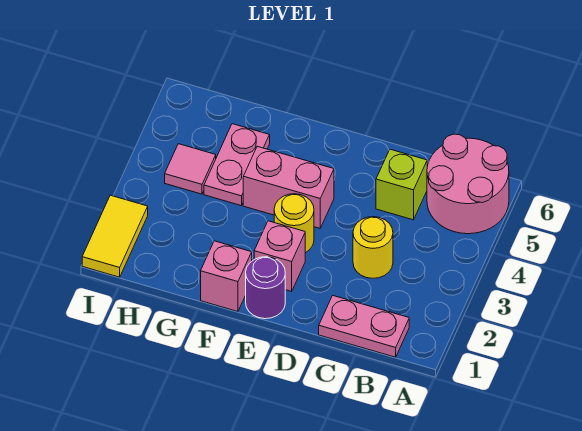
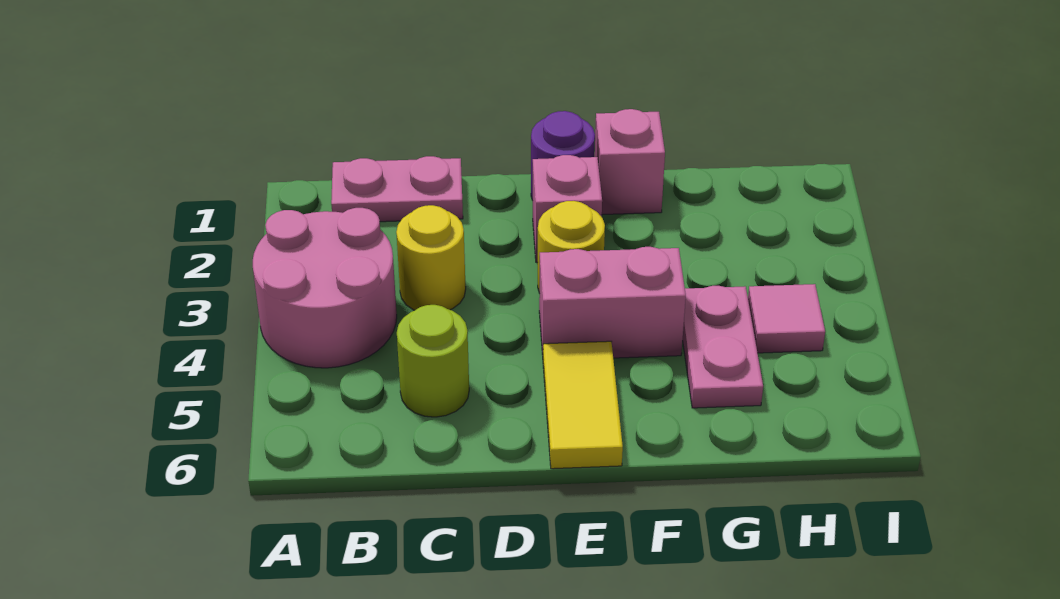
pink round brick A5:B6 level 1 -> pink round brick A3:B4 level 1
lime brick C5 level 1 -> lime round brick C5 level 1
yellow tile I1:I2 level 1 -> yellow tile E5:E6 level 1

